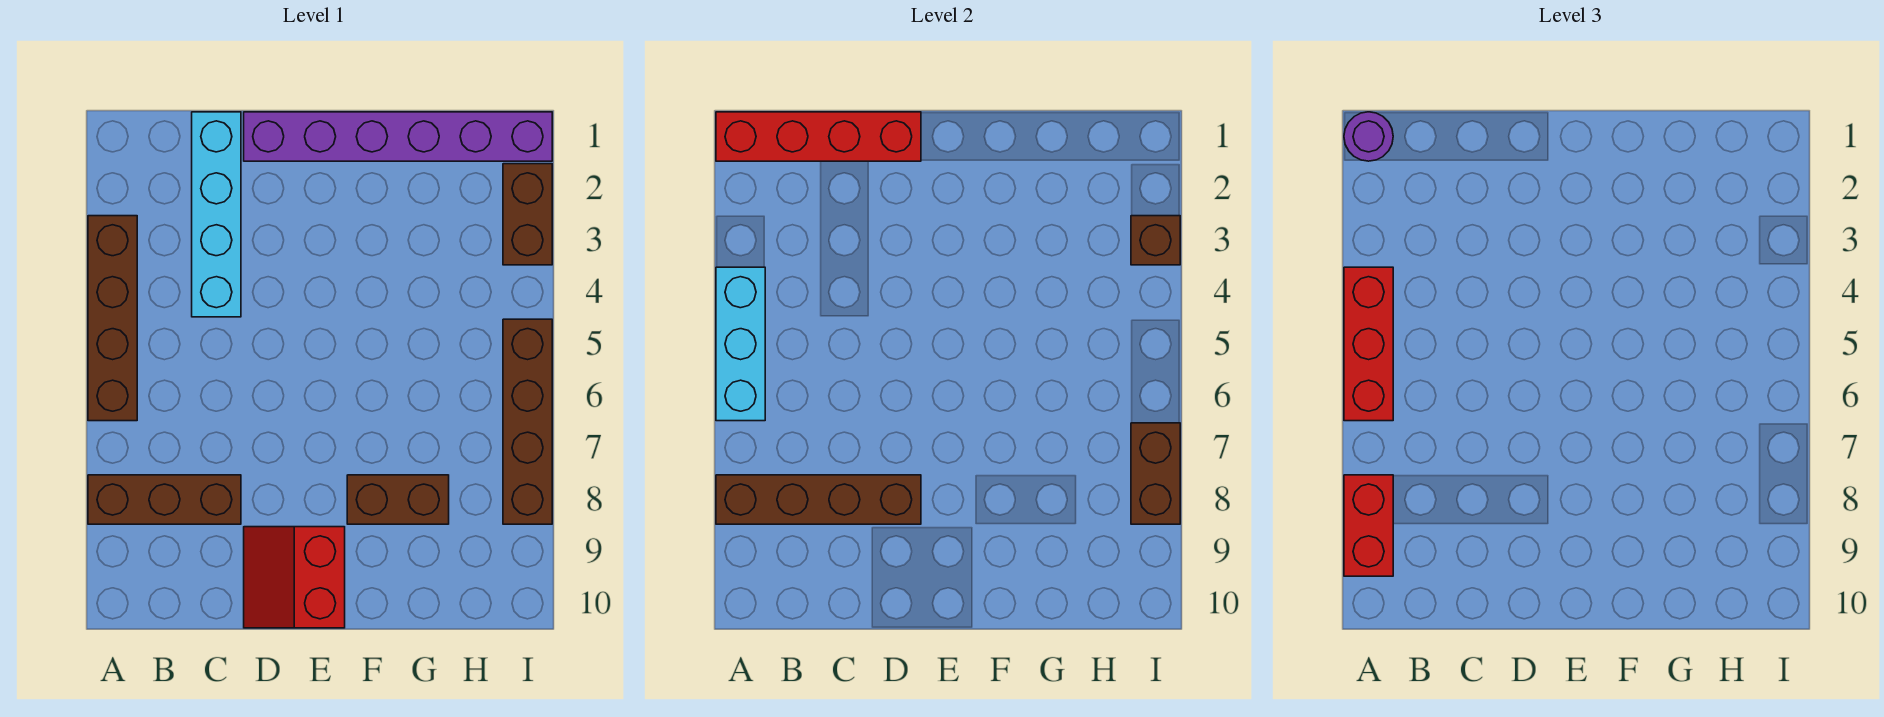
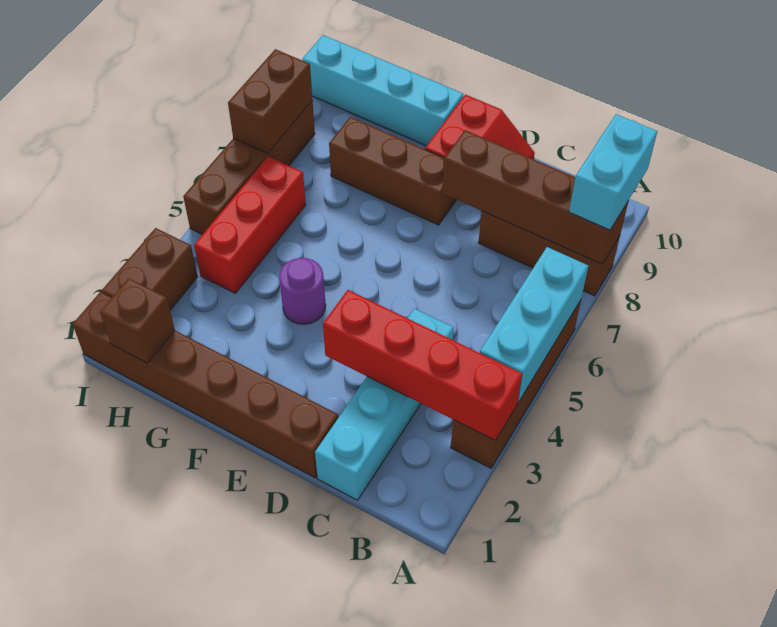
red brick A1:D1 level 2 -> red brick A3:D3 level 2
purple round brick A1 level 3 -> purple round brick F4 level 1
red brick A4:A6 level 3 -> red brick H4:H6 level 1
red brick A8:A9 level 3 -> cyan brick A8:A9 level 3
purple brick D1:I1 level 1 -> brown brick D1:I1 level 1
brown brick F8:G8 level 1 -> brown brick E8:G8 level 1
none -> cyan brick F10:I10 level 1
brown brick I3 level 2 -> brown brick H1 level 2

